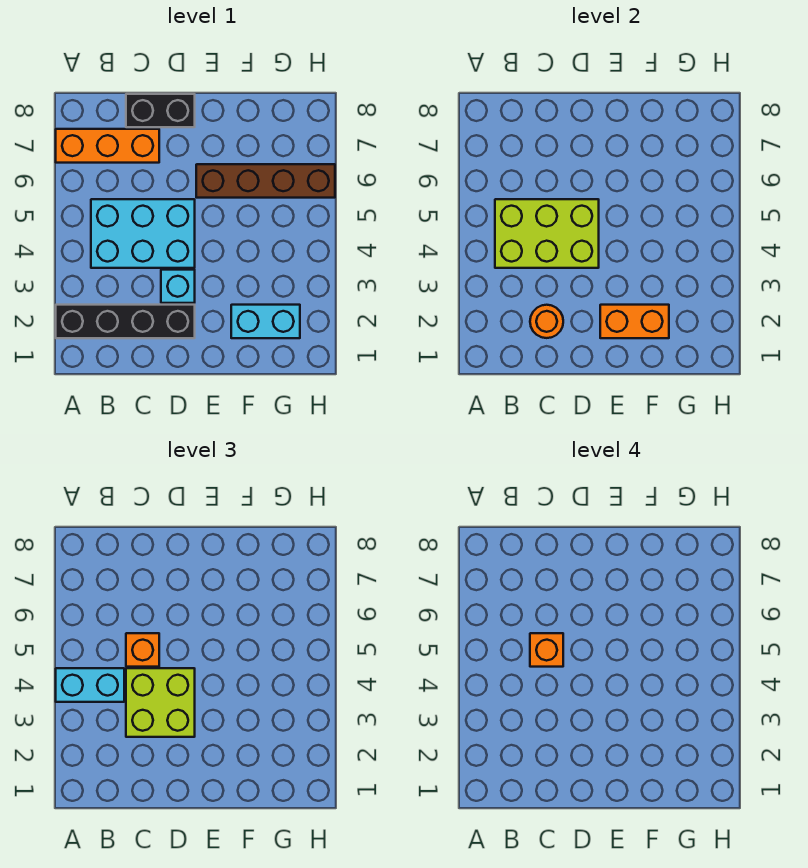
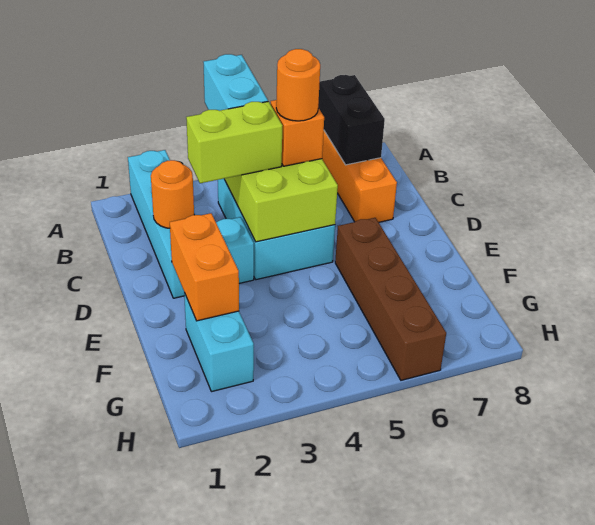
black brick A2:D2 level 1 -> cyan brick A2:D2 level 1
lime brick C3:D4 level 3 -> lime brick C3:C4 level 3
orange brick C5 level 4 -> orange round brick C5 level 4
black brick C8:D8 level 1 -> black brick A7:B7 level 2

